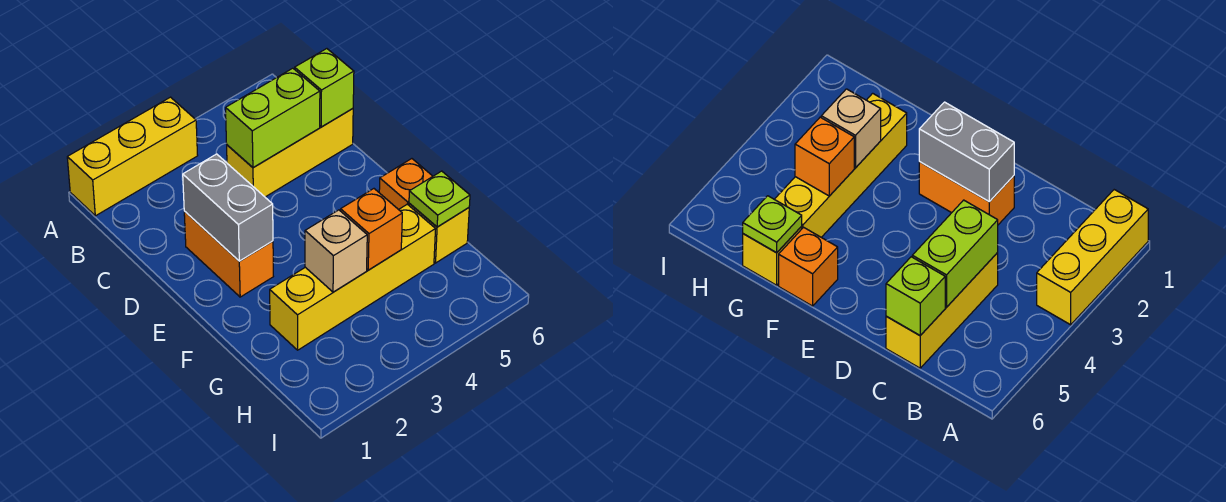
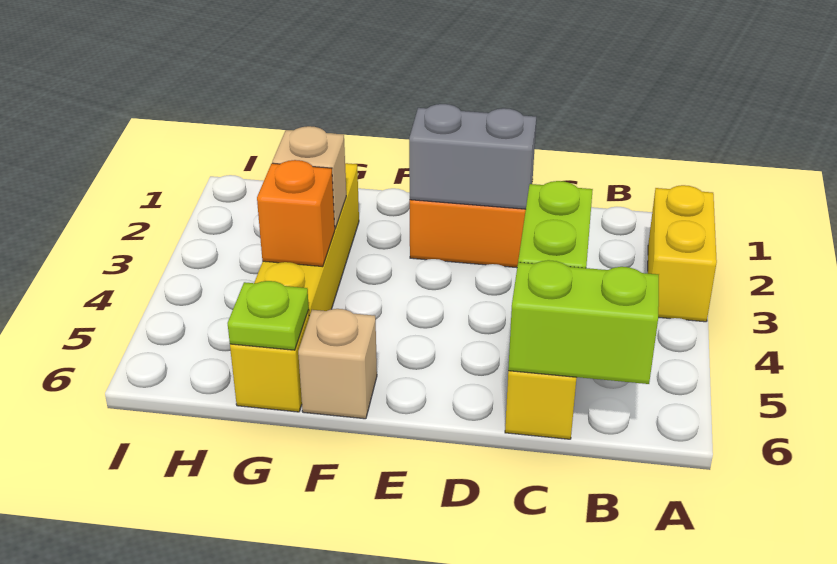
yellow brick A1:A3 level 1 -> yellow brick A2:A3 level 1
lime brick C6 level 2 -> lime brick B6:C6 level 2
orange brick F6 level 1 -> tan brick F6 level 1

